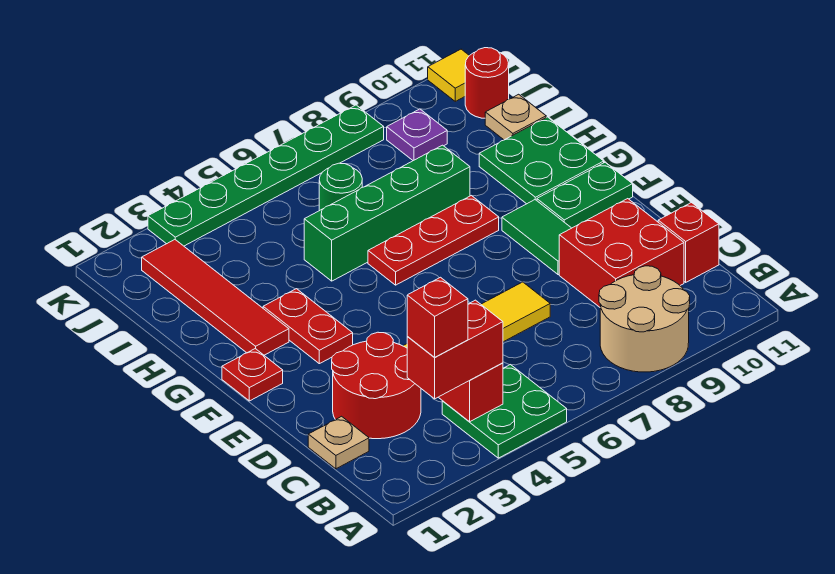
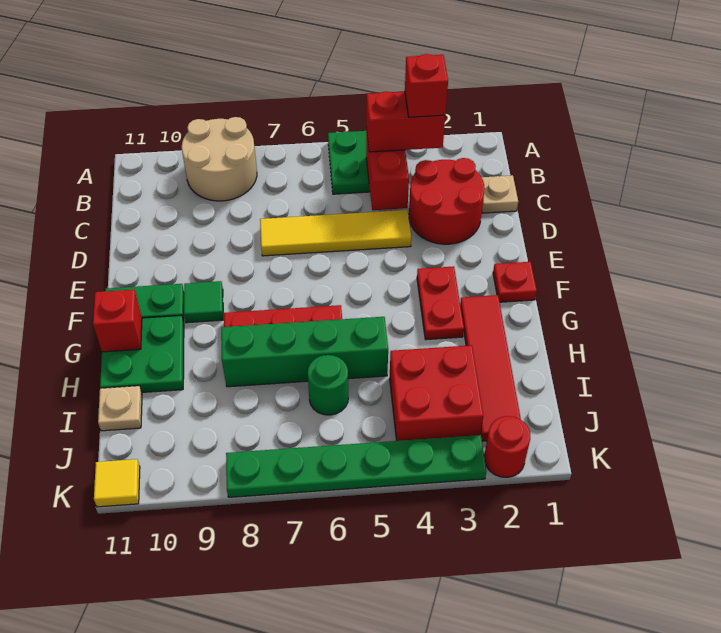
red brick C9:D10 level 1 -> red brick I3:J4 level 1
red brick C11 level 1 -> red brick G11 level 2
green tile E9:F9 level 1 -> green tile F9 level 1
purple plate J9 level 1 -> none
red round brick J11 level 1 -> red round brick K2 level 1

